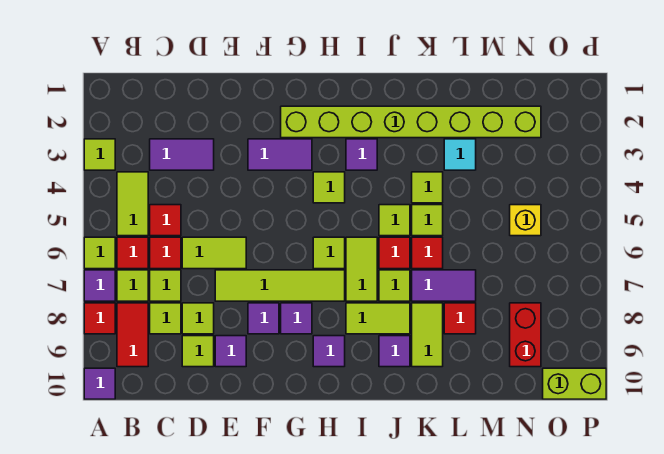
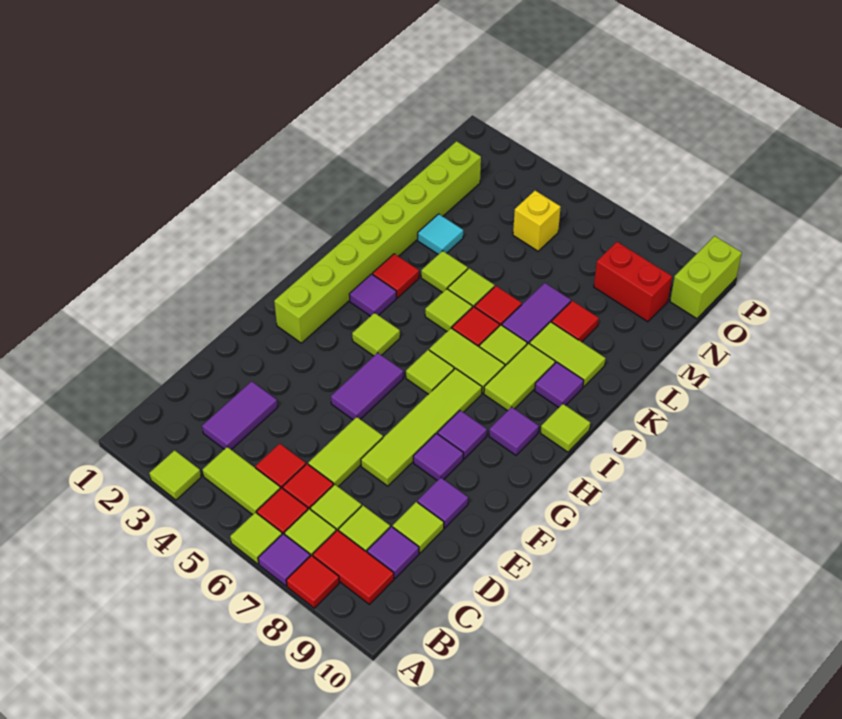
purple tile A10 level 1 -> purple tile C9 level 1
lime tile D8 level 1 -> lime tile I10 level 1
purple tile F3:G3 level 1 -> purple tile F5:G5 level 1
none -> red tile J3 level 1

